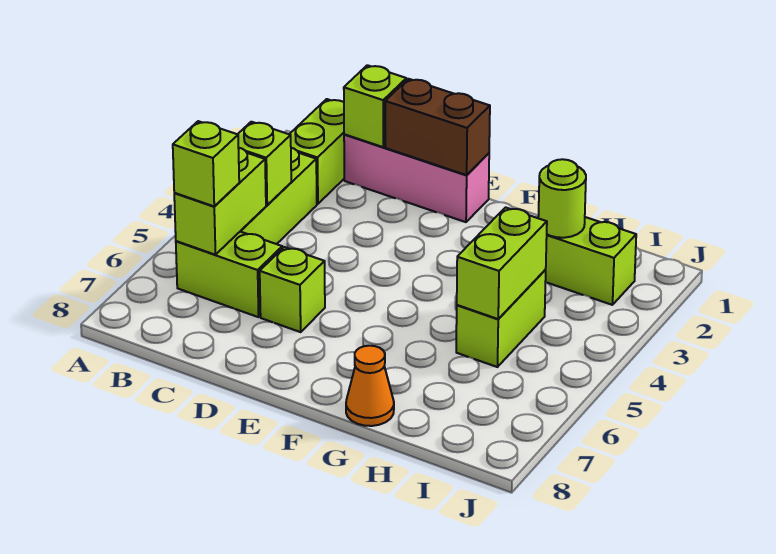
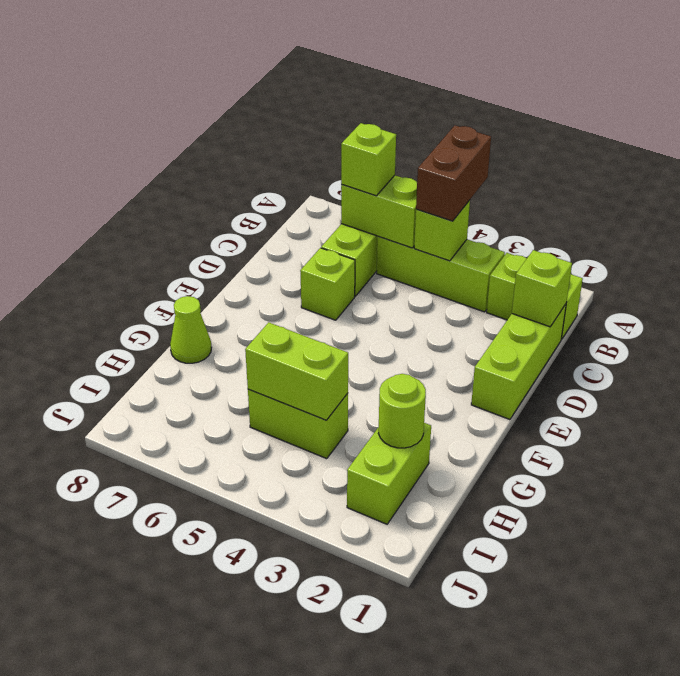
pink brick C1:E1 level 1 -> lime brick C1:E1 level 1
brown brick D1:E1 level 2 -> brown brick A4:B4 level 3
orange cone G8 level 1 -> lime cone G8 level 1

